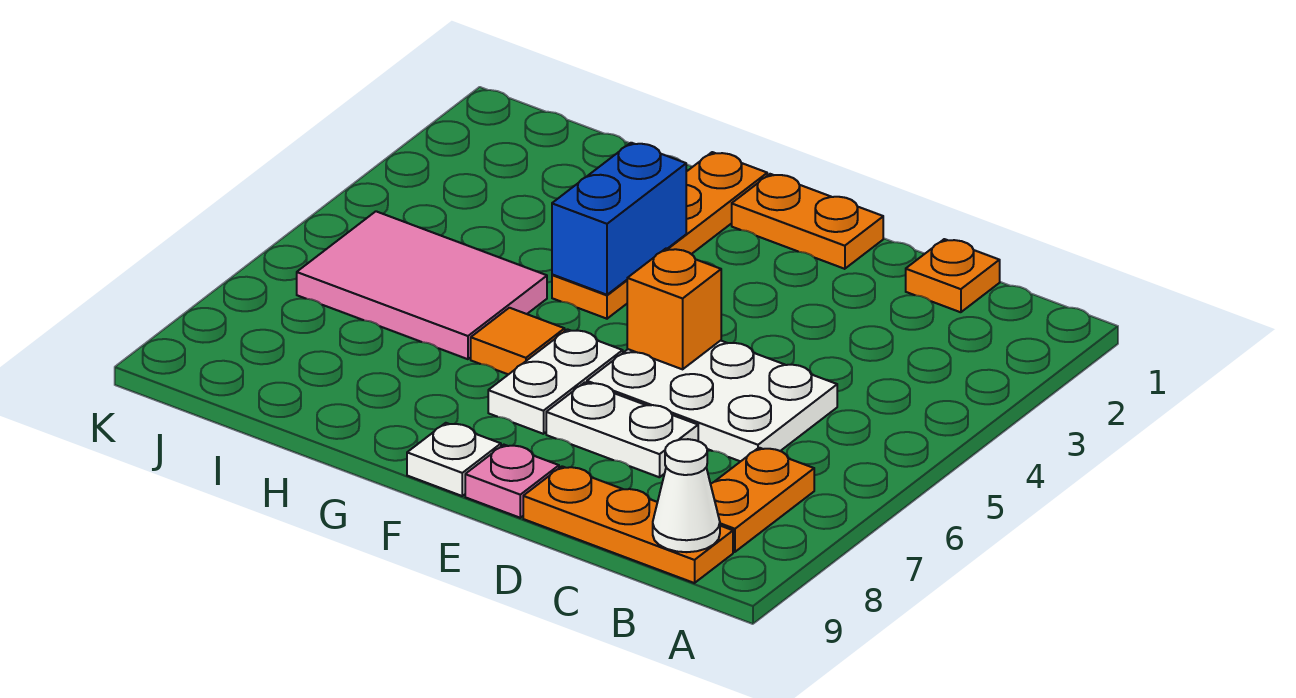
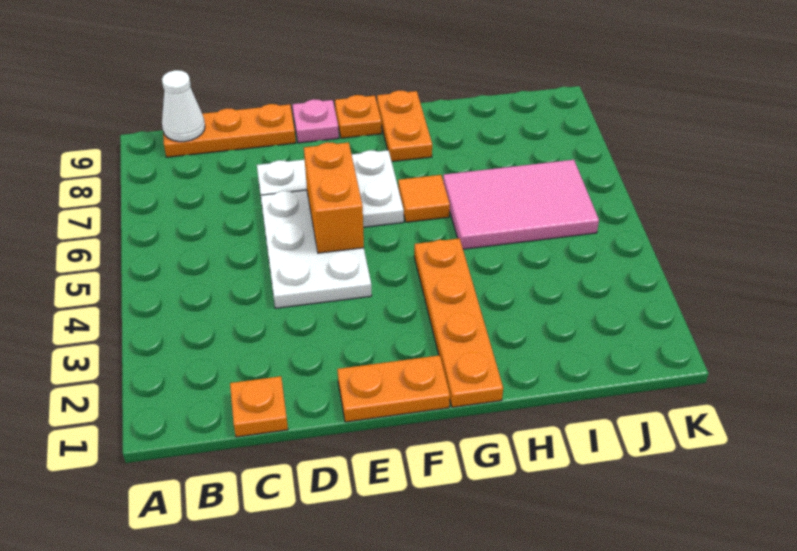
orange plate B7:B8 level 1 -> orange plate G8:G9 level 1
white plate C5:E6 level 1 -> white plate D4:E6 level 1
orange brick E5 level 2 -> orange brick E5:E6 level 2
white plate F9 level 1 -> orange plate F9 level 1
blue brick G3:G4 level 2 -> none

